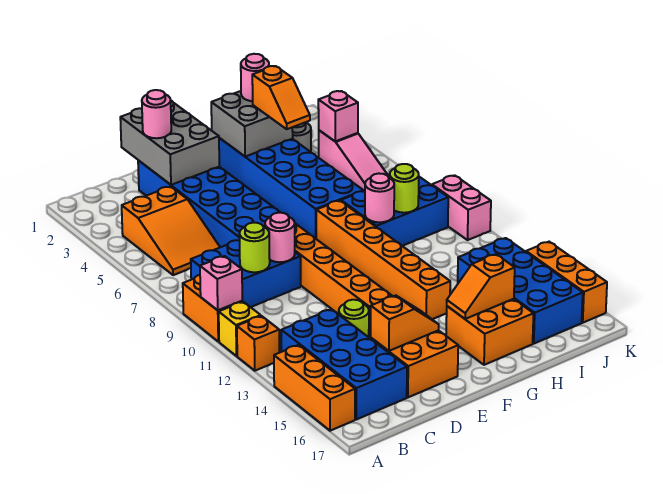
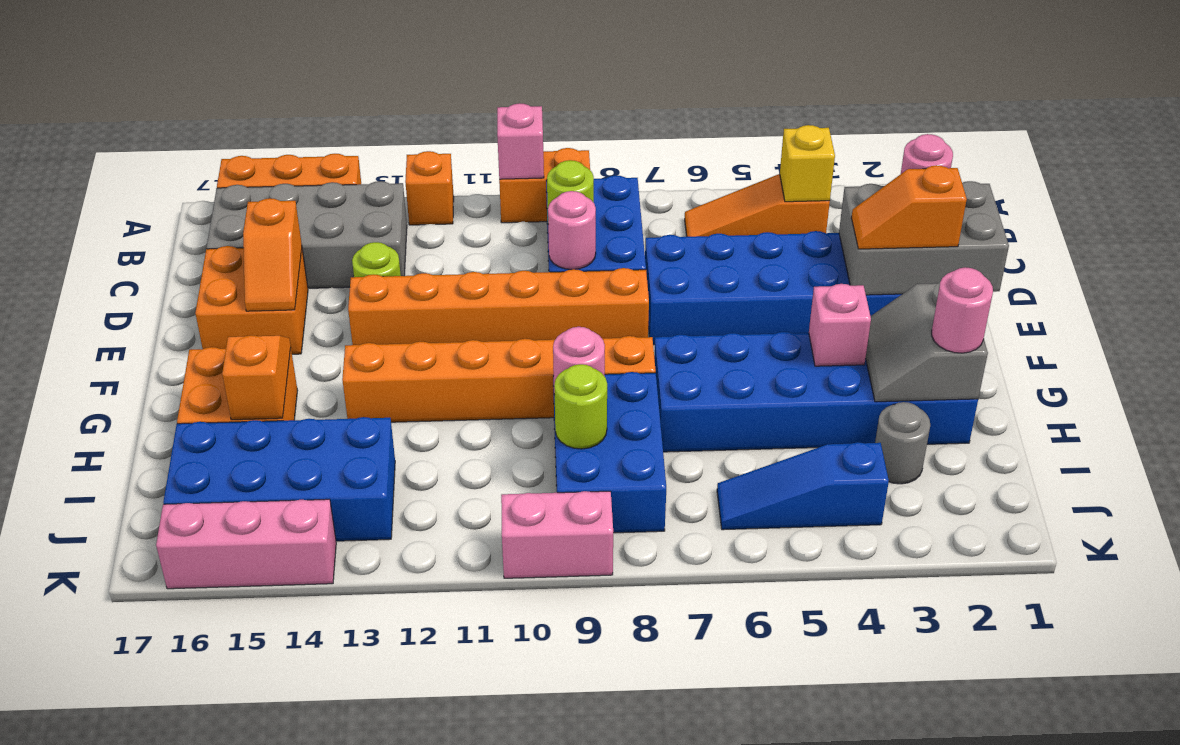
yellow brick A11 level 1 -> yellow brick B4 level 2
orange slope B4:C6 level 1 top 4 -> orange slope B4:B6 level 1 top 4
blue brick B13:C16 level 1 -> grey brick B13:C16 level 1
grey brick G2:H3 level 2 -> grey slope G2:H3 level 2 top 2
orange slope H3:H4 level 3 top 3 -> orange slope E2:E3 level 3 top 2
pink slope J4:J6 level 1 top 4 -> blue slope J4:J6 level 1 top 4
pink brick J4 level 2 -> pink brick G4 level 2
orange brick K14:K16 level 1 -> pink brick K14:K16 level 1

